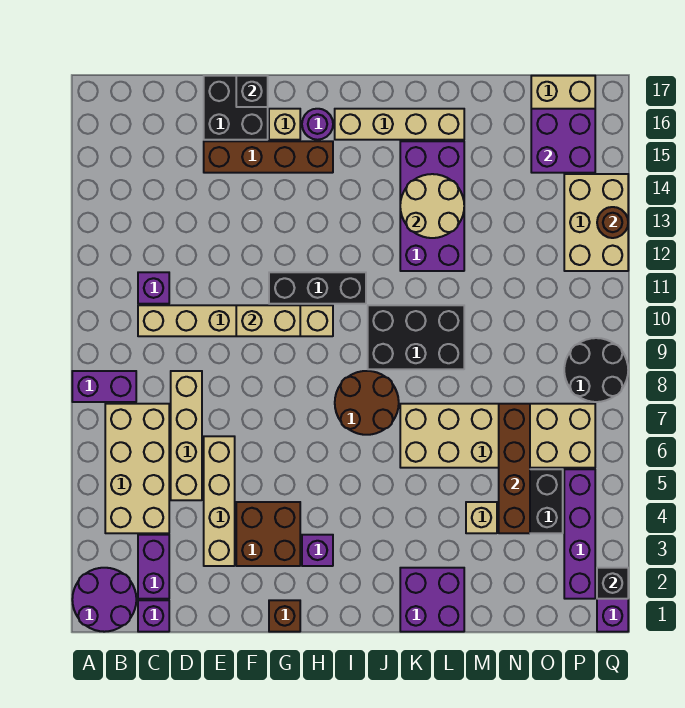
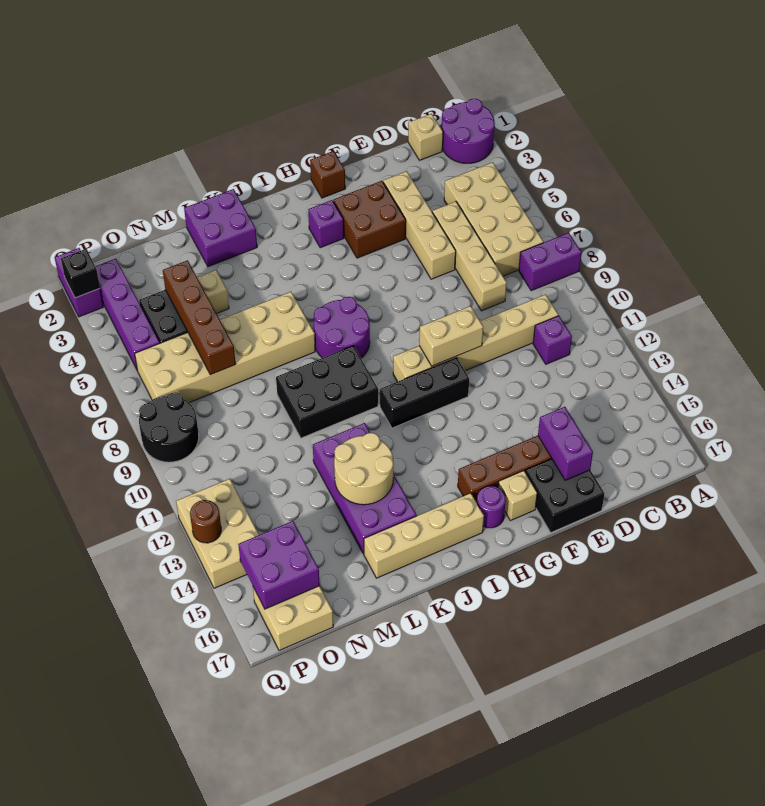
purple brick C1 level 1 -> tan brick C1 level 1
purple brick C2:C3 level 1 -> purple brick E15:E16 level 2
black brick F17 level 2 -> none
brown round brick I7:J8 level 1 -> purple round brick I7:J8 level 1

